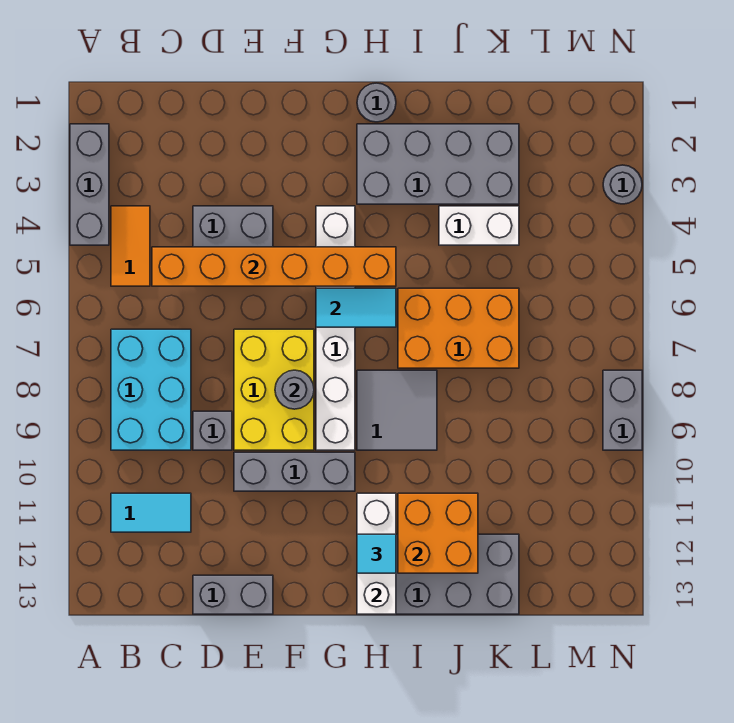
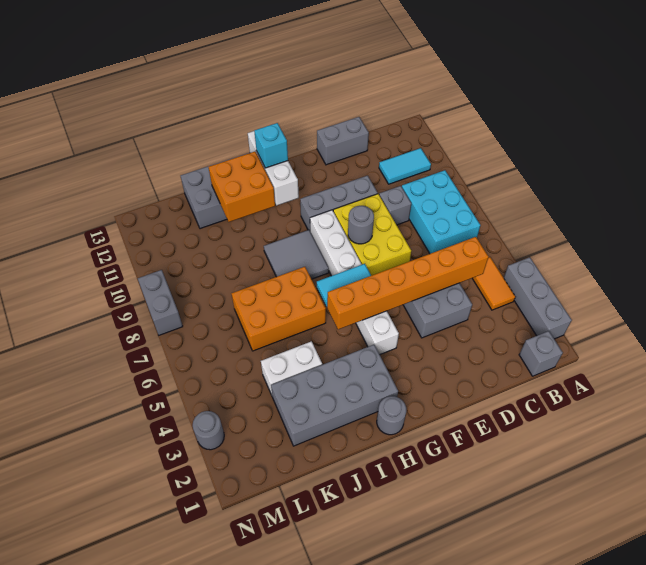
none -> grey brick B1 level 1
cyan tile H12 level 3 -> cyan brick H12 level 3

